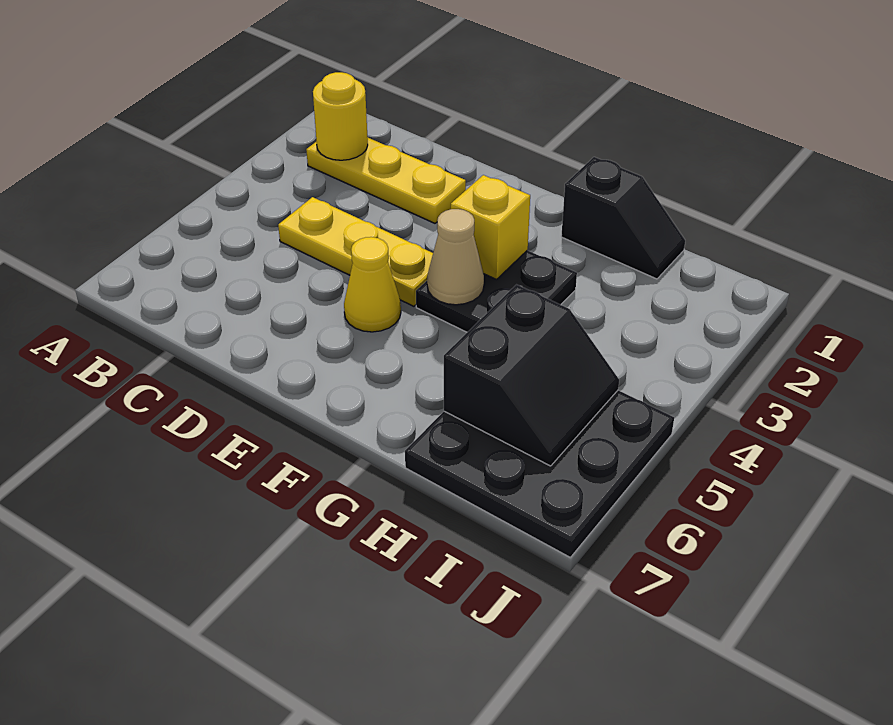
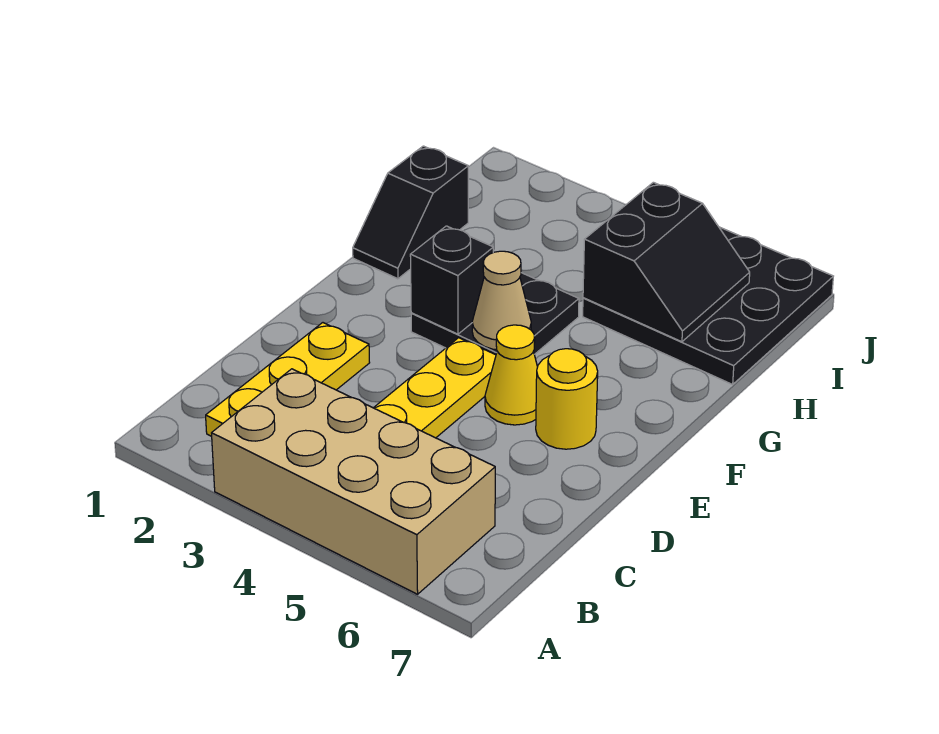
none -> tan brick A3:B6 level 1
yellow round brick B2 level 2 -> yellow round brick E6 level 1
yellow brick F3 level 2 -> black brick F3 level 2
black slope G1:H1 level 1 top G -> black slope G1:H1 level 1 top H
black slope H5:I6 level 2 top H -> black slope H5:I6 level 2 top 5

